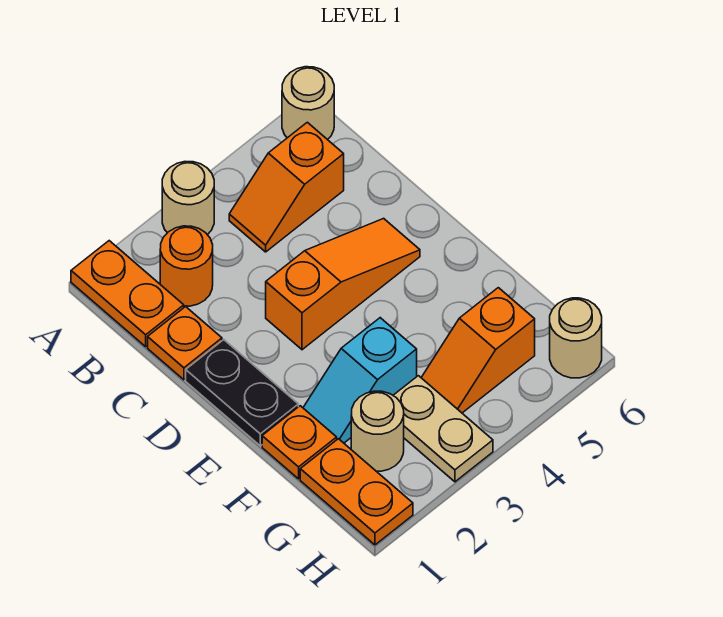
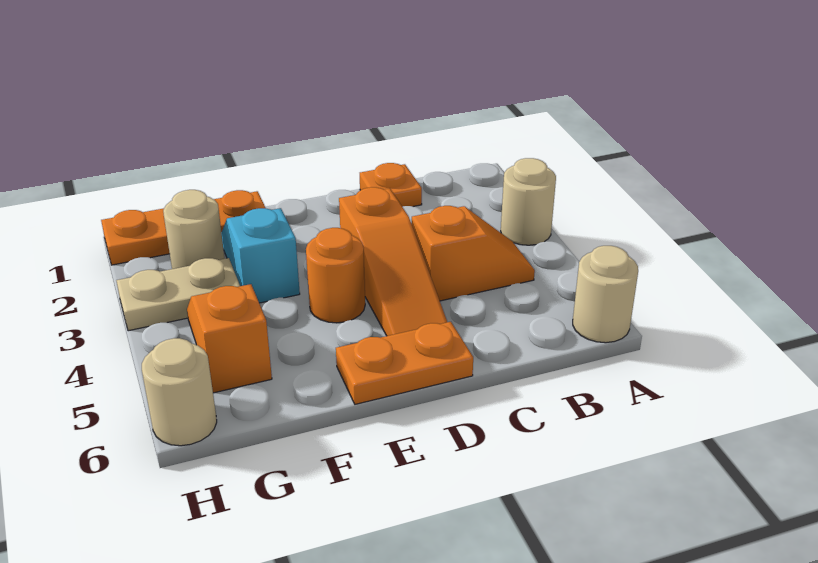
orange plate A1:B1 level 1 -> orange plate D6:E6 level 1
orange round brick B2 level 1 -> orange round brick E4 level 1
orange slope B4:B5 level 1 top 5 -> orange slope B4:C4 level 1 top C
black plate D1:E1 level 1 -> none

